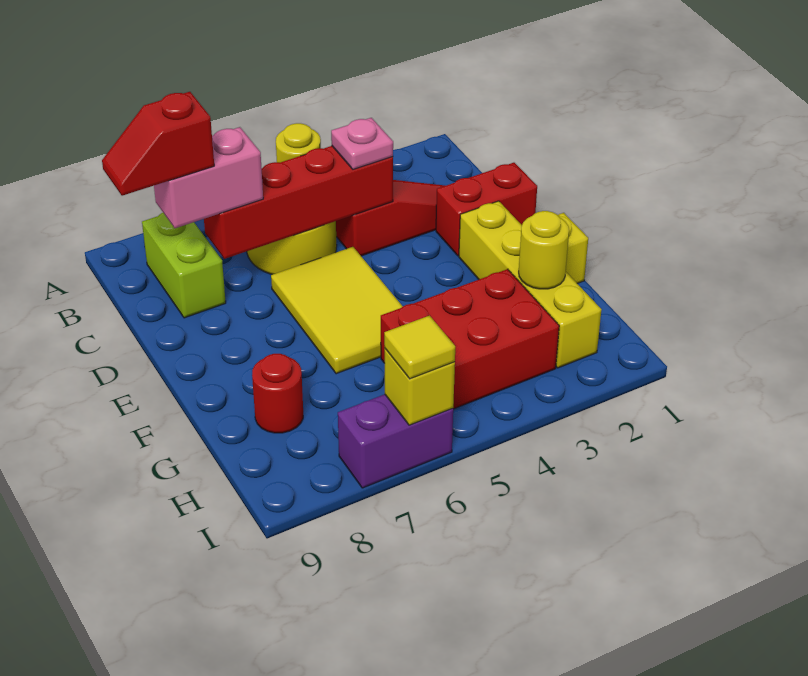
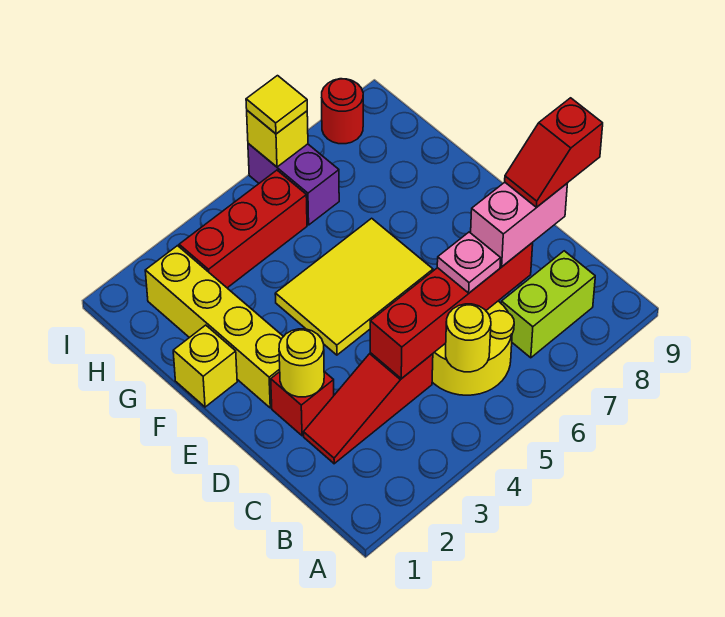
lime brick B8:C8 level 1 -> lime brick B7:B8 level 1
pink plate C4 level 3 -> pink plate C6 level 3
red slope C8:C9 level 4 top 8 -> red slope C8:C9 level 4 top 9
red brick D1:D2 level 1 -> red brick D2 level 1
yellow tile D5:F6 level 1 -> yellow tile E4:F6 level 1
yellow round brick G2 level 2 -> yellow round brick D2 level 2
red brick G3:H5 level 1 -> red brick H3:H5 level 1
red round brick G8 level 1 -> red round brick I8 level 1
purple brick I6:I7 level 1 -> purple brick H6:I6 level 1

